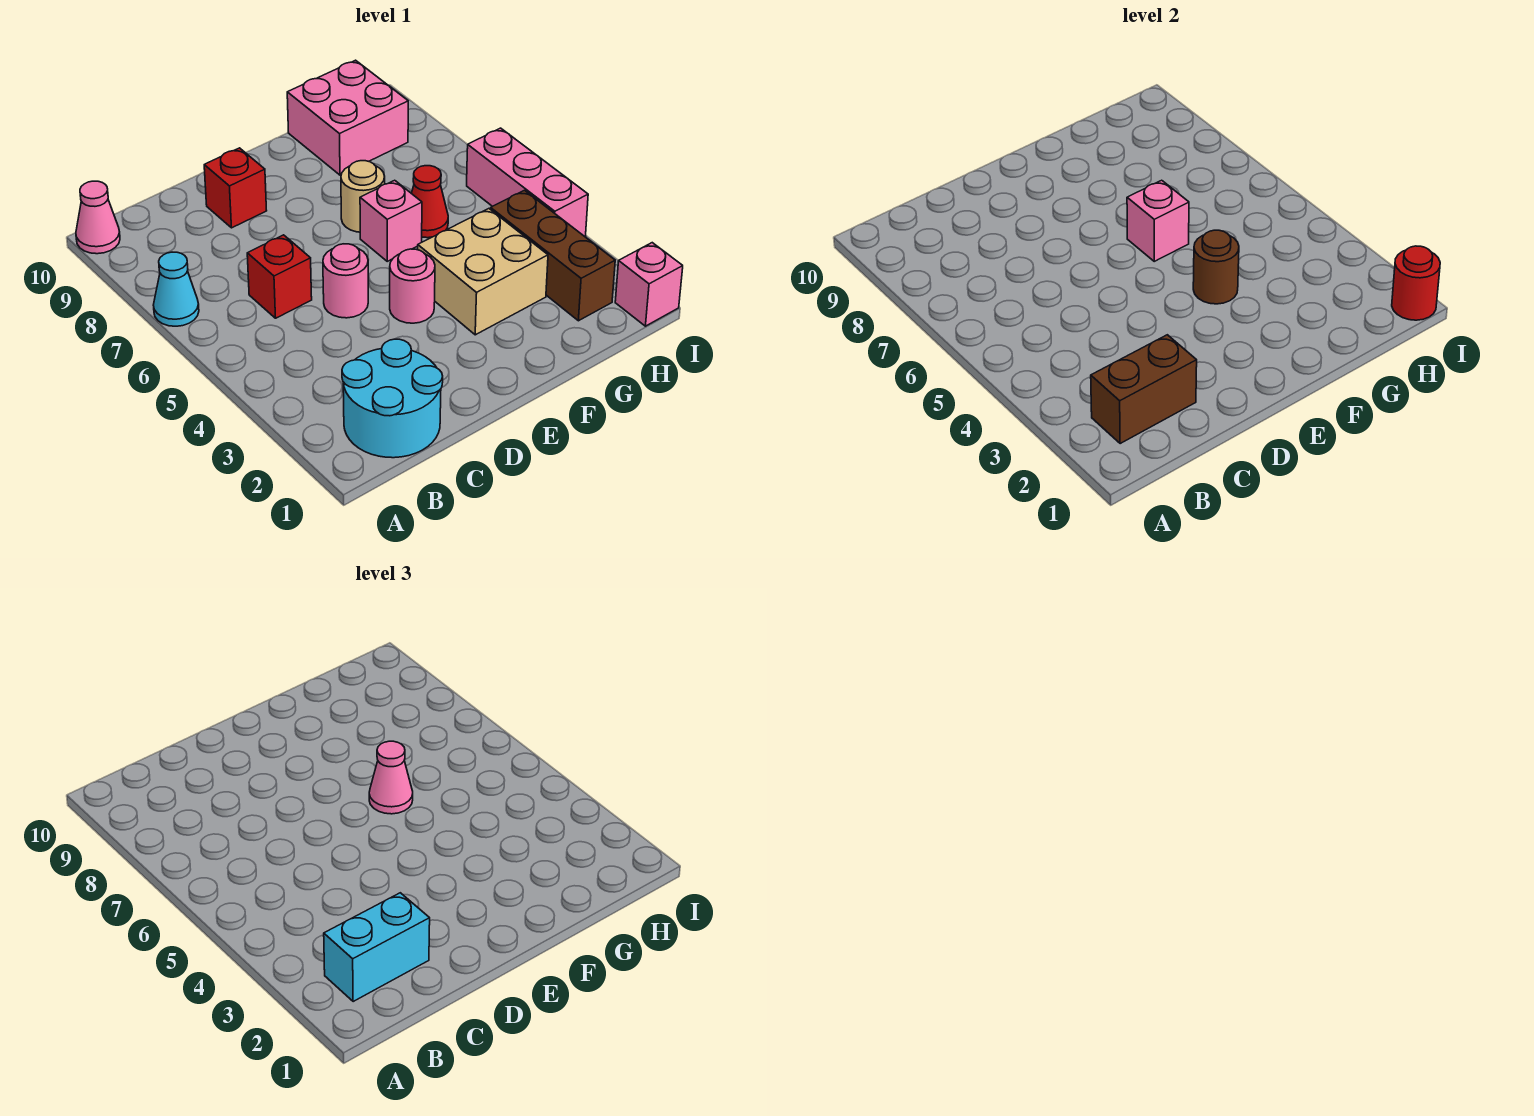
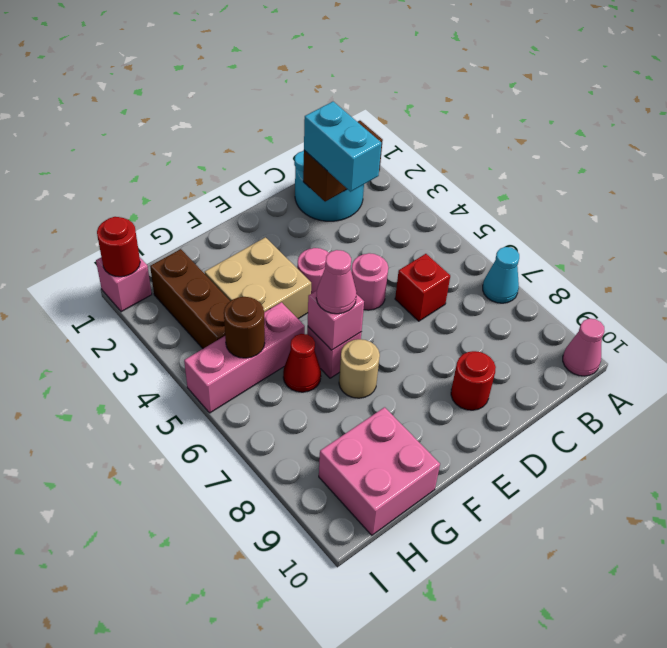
cyan brick B2:C2 level 3 -> cyan brick C2:C3 level 3
red brick D9 level 1 -> red round brick D9 level 1
brown round brick F4 level 2 -> brown round brick H5 level 2
pink brick I4:I6 level 1 -> pink brick G5:I5 level 1

